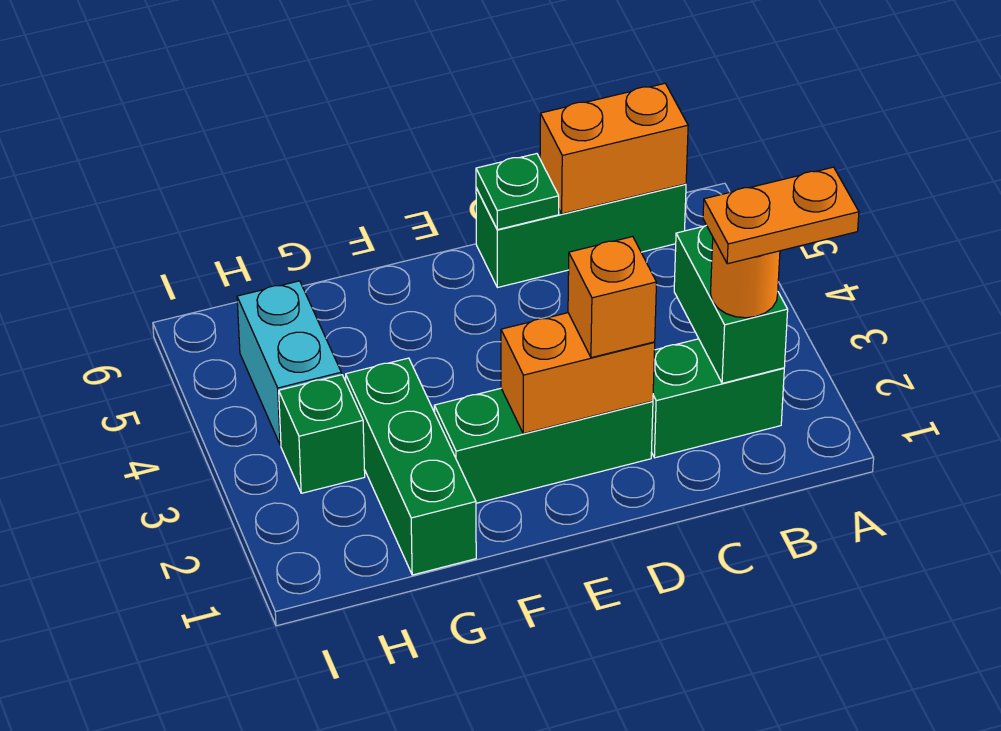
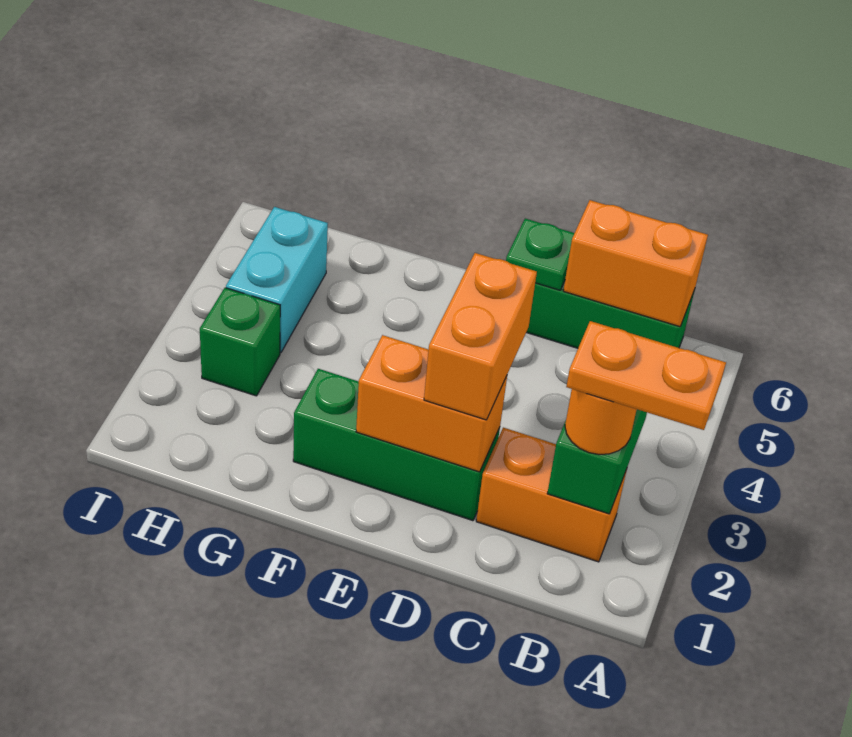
green brick B2:C2 level 1 -> orange brick B2:C2 level 1
orange brick D2 level 3 -> orange brick D2:D3 level 3
green brick G1:G3 level 1 -> none

